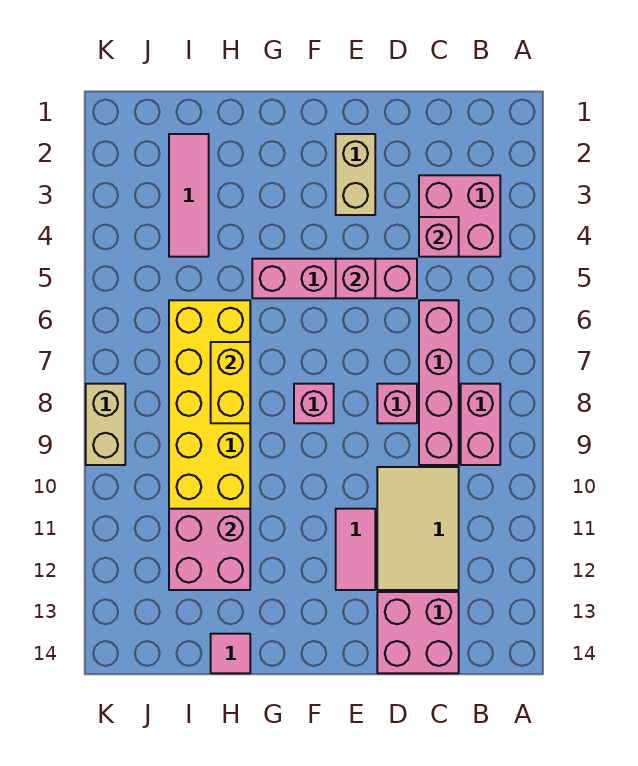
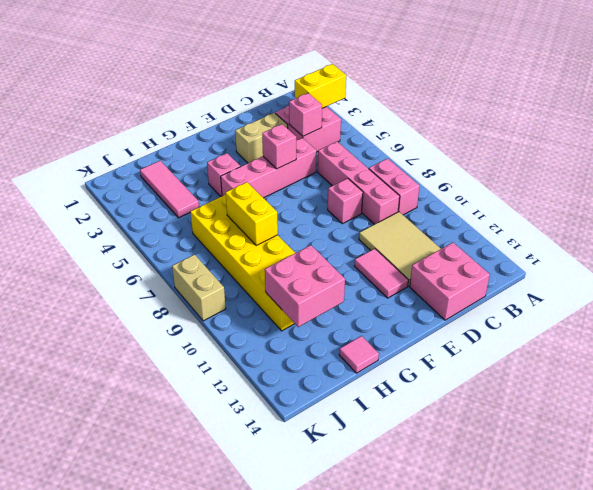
none -> yellow brick A3:B3 level 2
tan brick E2:E3 level 1 -> tan brick D3:E3 level 1
pink brick F8 level 1 -> pink brick G4 level 1

